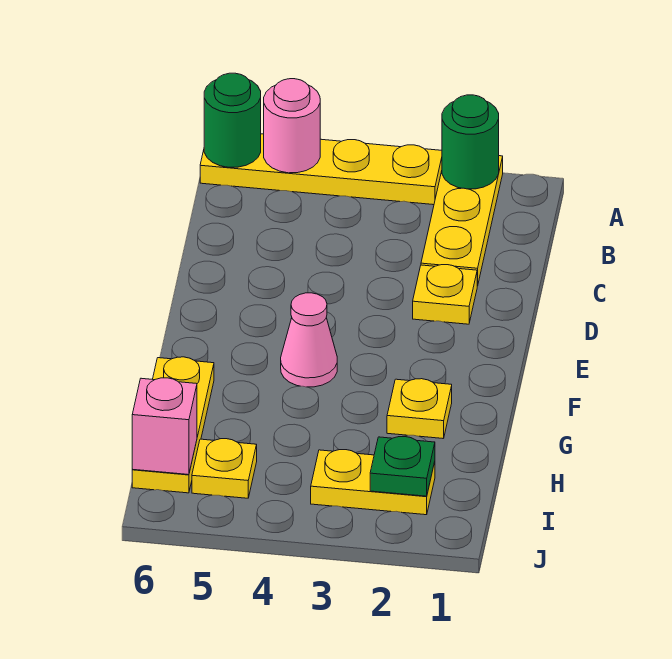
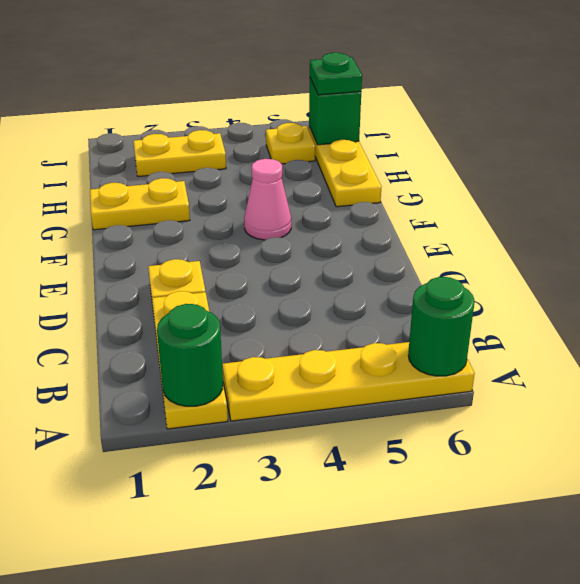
pink round brick A5 level 2 -> none
yellow plate G2 level 1 -> yellow plate G1:G2 level 1
green plate I2 level 2 -> green plate I6 level 3
pink brick I6 level 2 -> green brick I6 level 2

